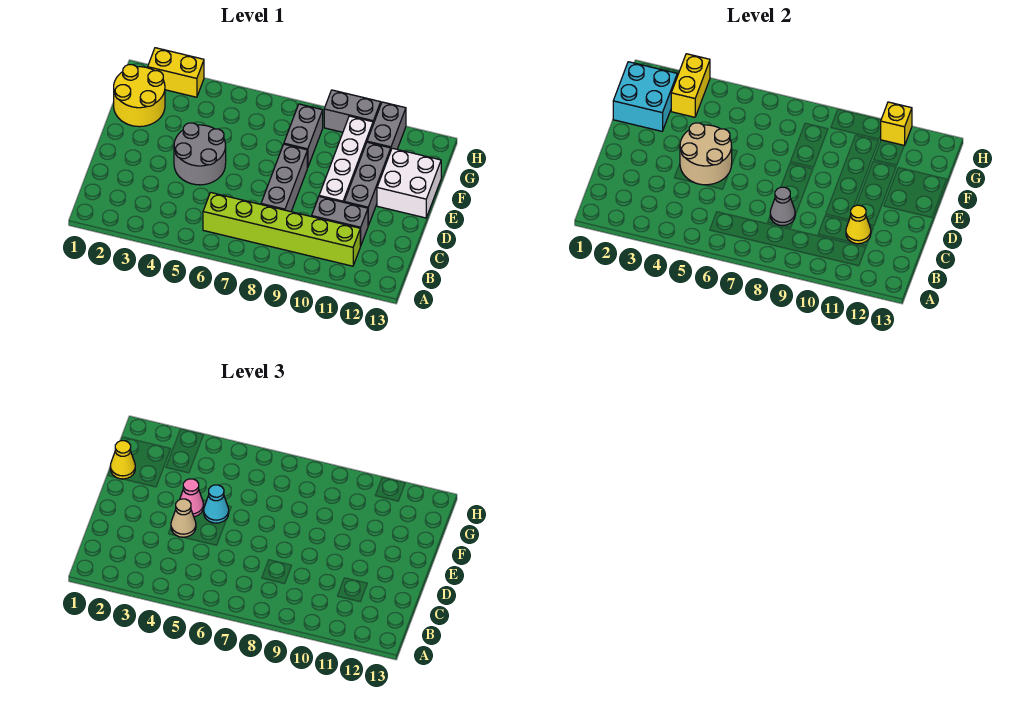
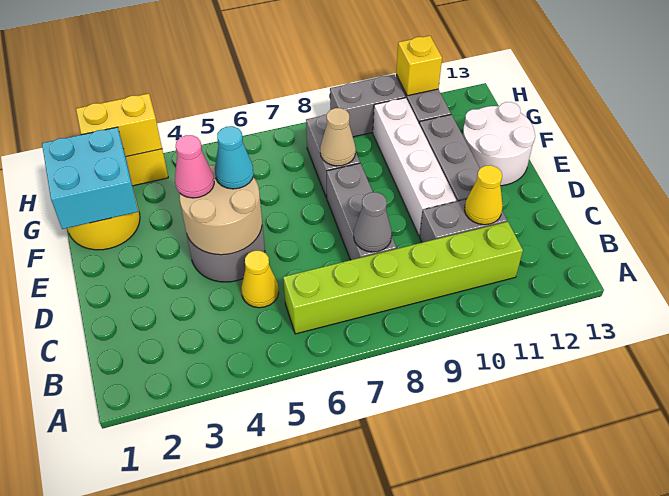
tan cone D4 level 3 -> tan cone F8 level 2
white brick E12:F13 level 1 -> white round brick E12:F13 level 1
yellow cone F1 level 3 -> yellow cone C5 level 1
yellow brick G3:H3 level 2 -> yellow brick H2:H3 level 2

